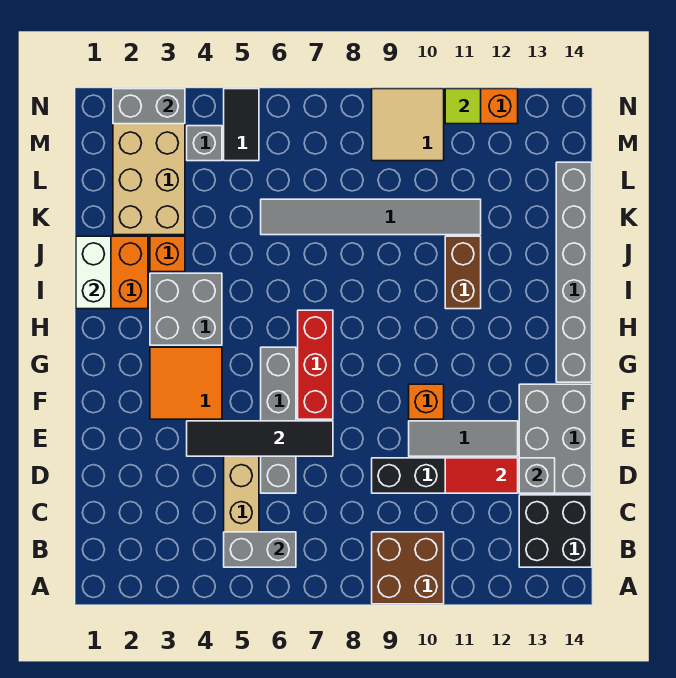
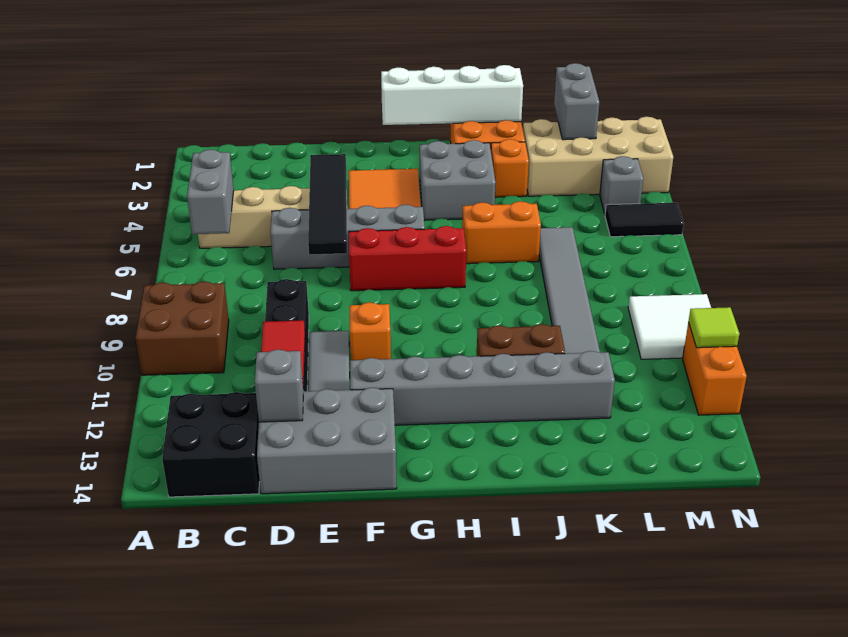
grey brick G14:L14 level 1 -> grey brick F12:K12 level 1
white brick I1:J1 level 2 -> white brick G1:J1 level 2
none -> orange brick I6:J6 level 1
tan tile M9:N10 level 1 -> white tile M9:N10 level 1
grey brick N2:N3 level 2 -> grey brick L1:L2 level 2

